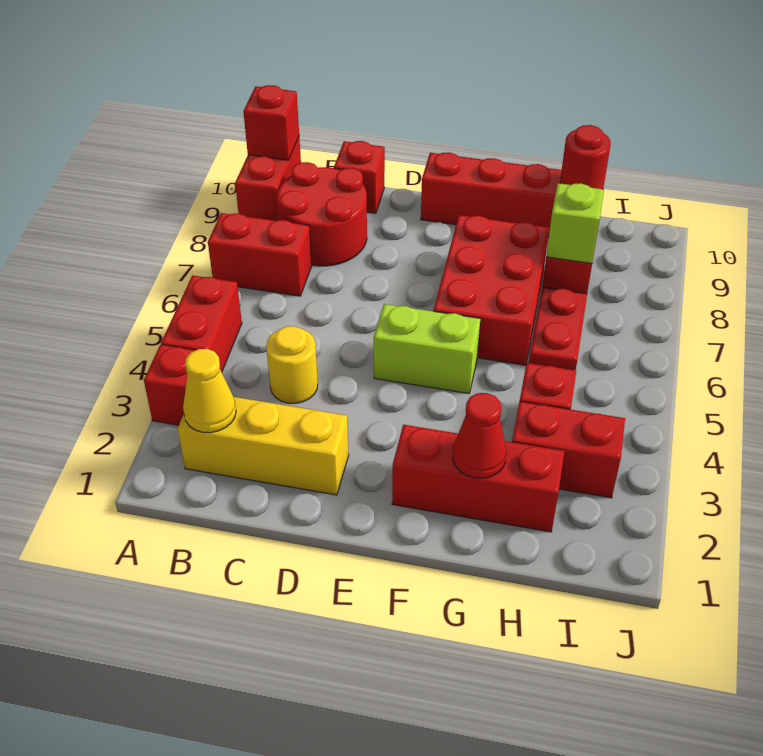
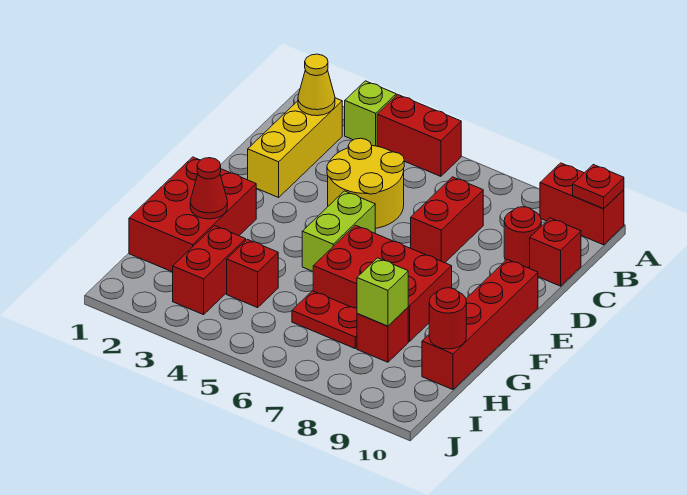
red brick A3 level 1 -> lime brick A3 level 1
red brick A7:B7 level 1 -> red brick C7:D7 level 1
red brick A10 level 2 -> red plate A10 level 2
red round brick B8:C9 level 1 -> red round brick C9 level 1
yellow round brick C4 level 1 -> yellow round brick C4:D5 level 1
red brick F2:H2 level 1 -> red brick F1:H2 level 1

